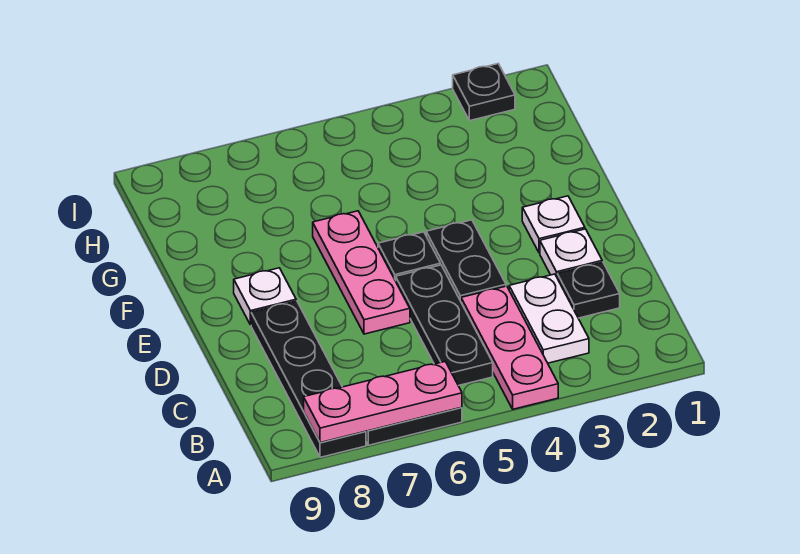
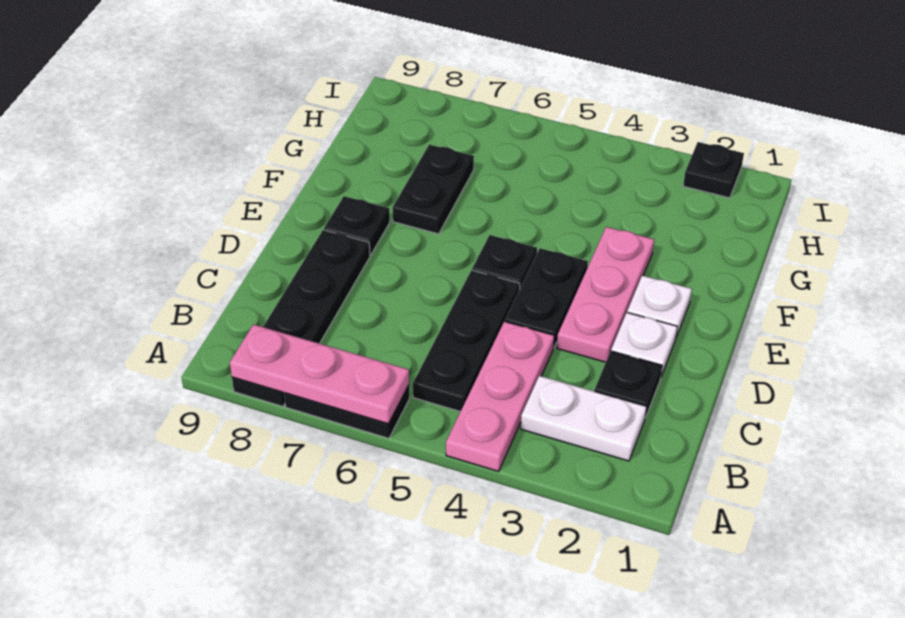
white plate B3:C3 level 1 -> white plate B2:B3 level 1
pink plate D6:F6 level 1 -> pink plate D3:F3 level 1
white plate E8 level 1 -> black plate E8 level 1
none -> black plate F7:G7 level 1

